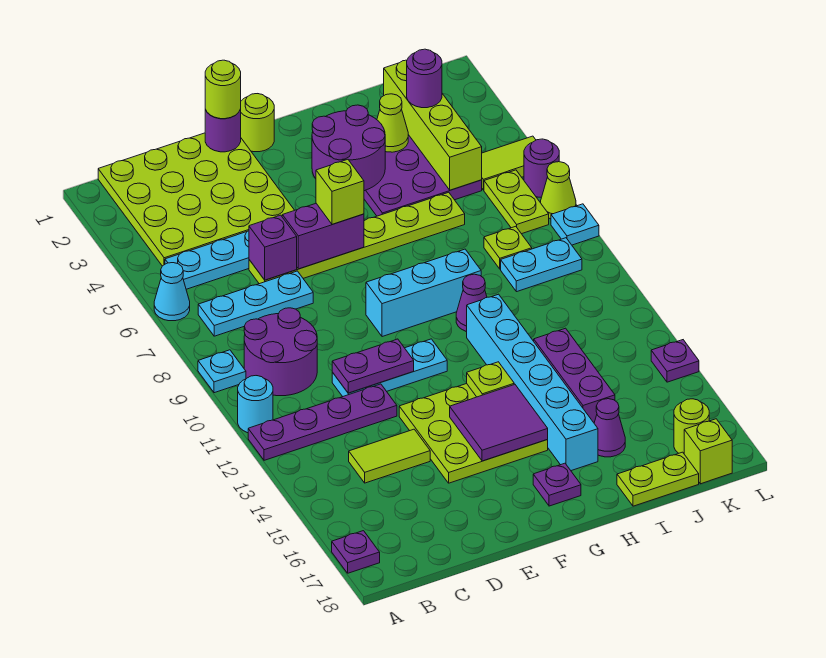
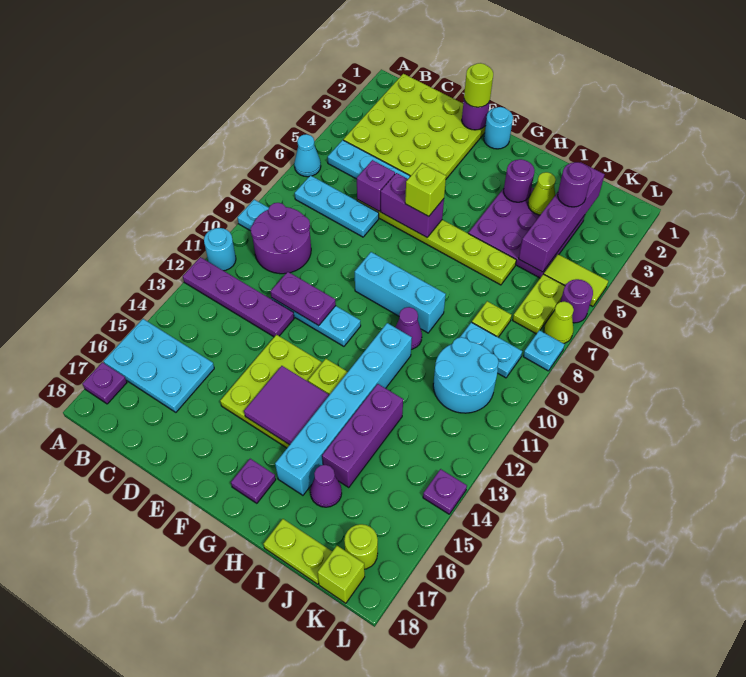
none -> cyan plate A15:C16 level 1
lime tile C14:D14 level 1 -> none
lime round brick F1 level 1 -> cyan round brick F1 level 1
purple round brick G3:H4 level 2 -> purple round brick H3 level 2
lime brick J2:J5 level 2 -> purple brick J2:J5 level 2
none -> cyan round brick J10:K11 level 1

